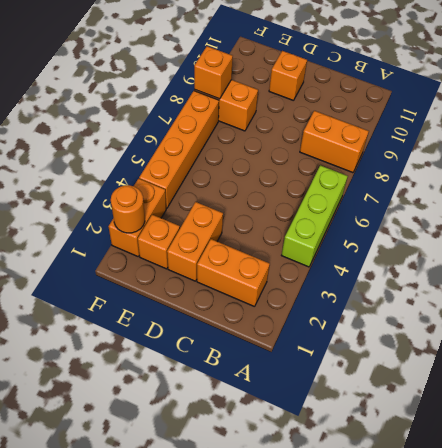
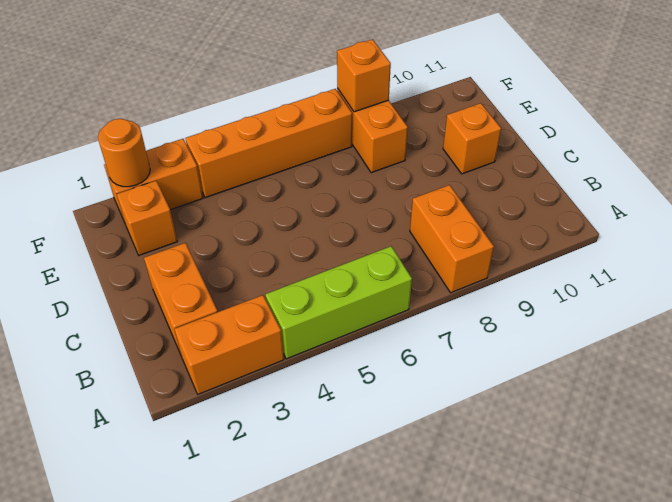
orange brick D2:D3 level 1 -> orange brick A2:A3 level 1

